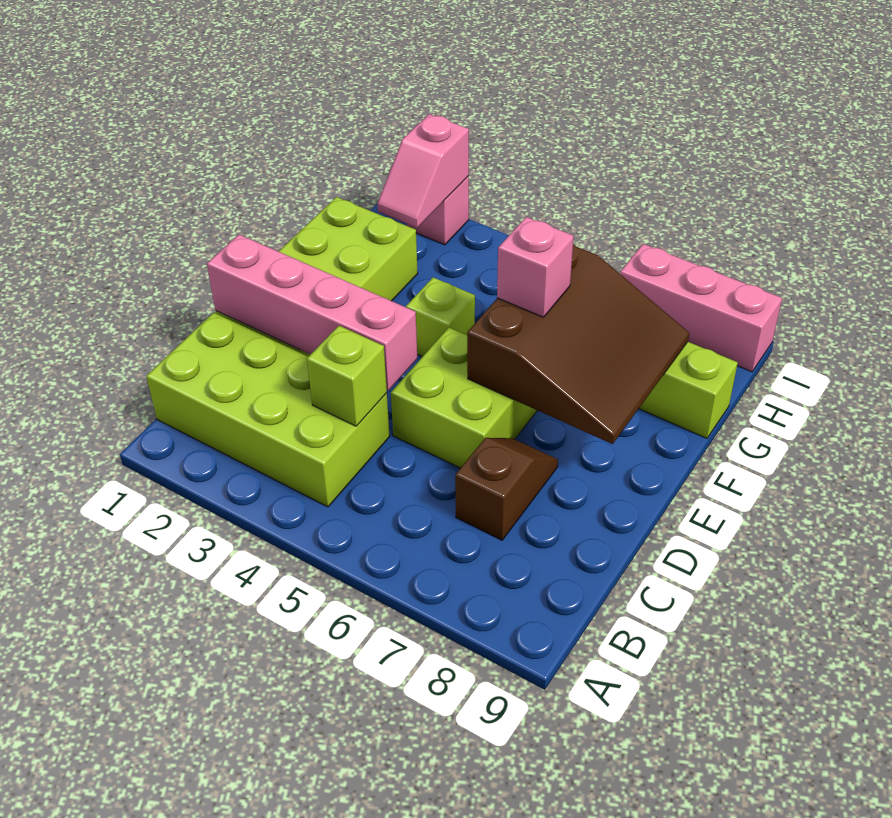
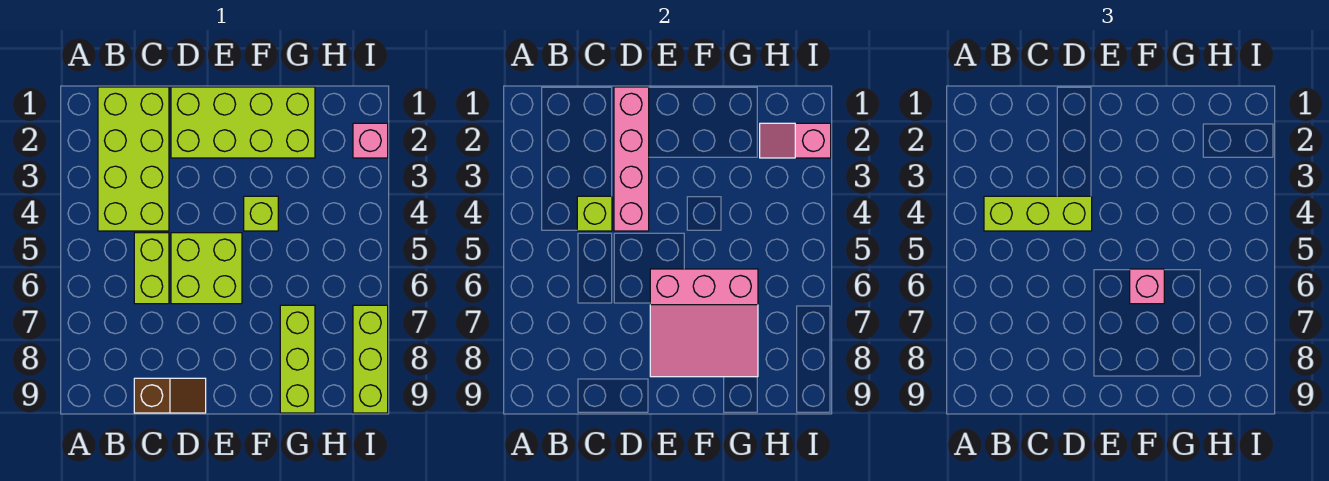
none -> lime brick B4:D4 level 3
none -> lime brick C5:C6 level 1
brown slope C7:D7 level 1 top C -> brown slope C9:D9 level 1 top C
brown slope E6:G8 level 2 top 6 -> pink slope E6:G8 level 2 top 6
pink brick I7:I9 level 1 -> lime brick I7:I9 level 1

